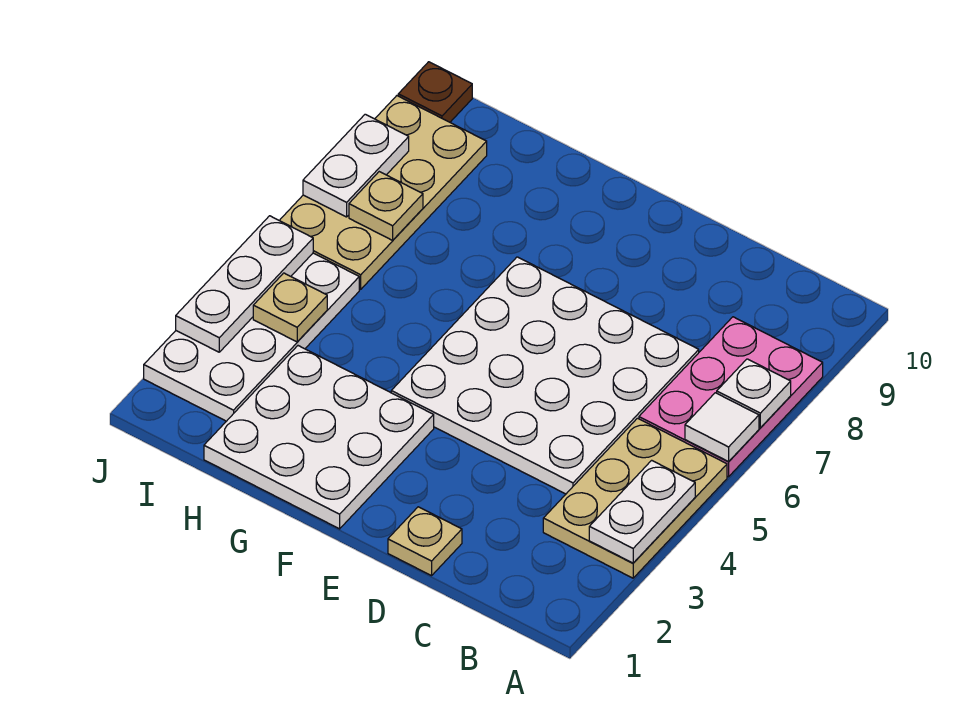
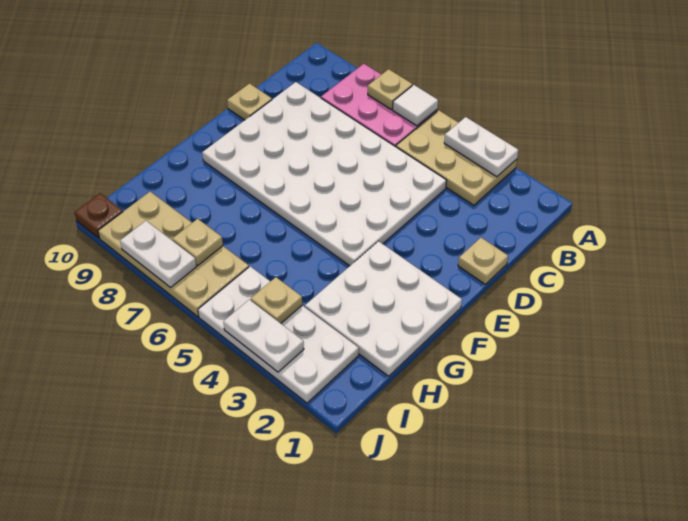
white plate A7 level 2 -> tan plate A7 level 2
white plate C4:F7 level 1 -> white plate C4:F9 level 1
none -> tan plate D10 level 1
white plate J3:J5 level 2 -> white plate J3:J4 level 2

